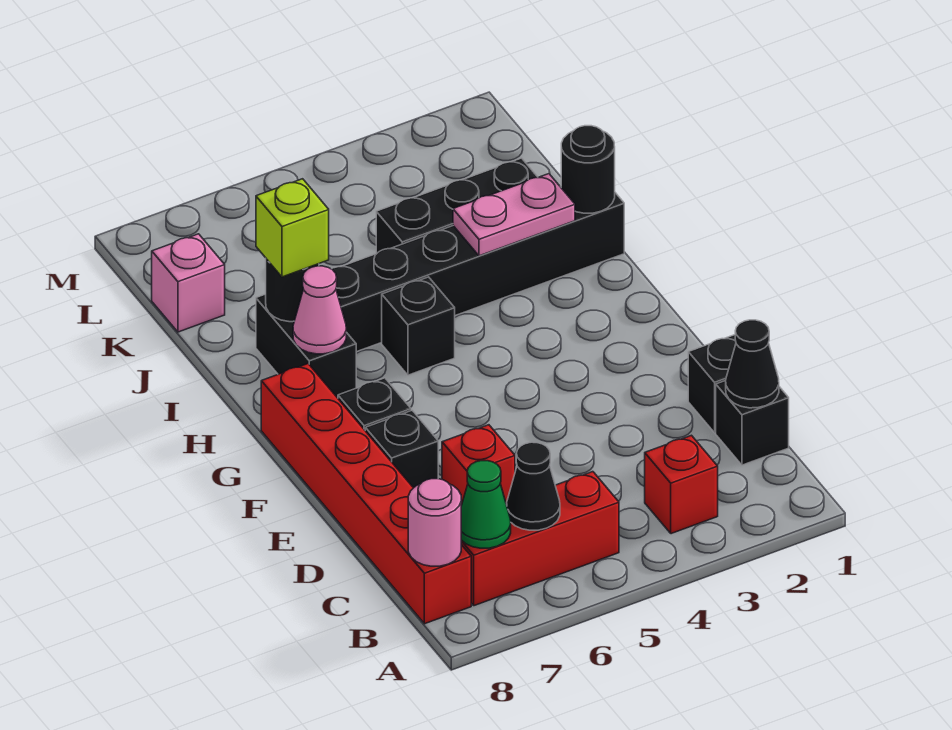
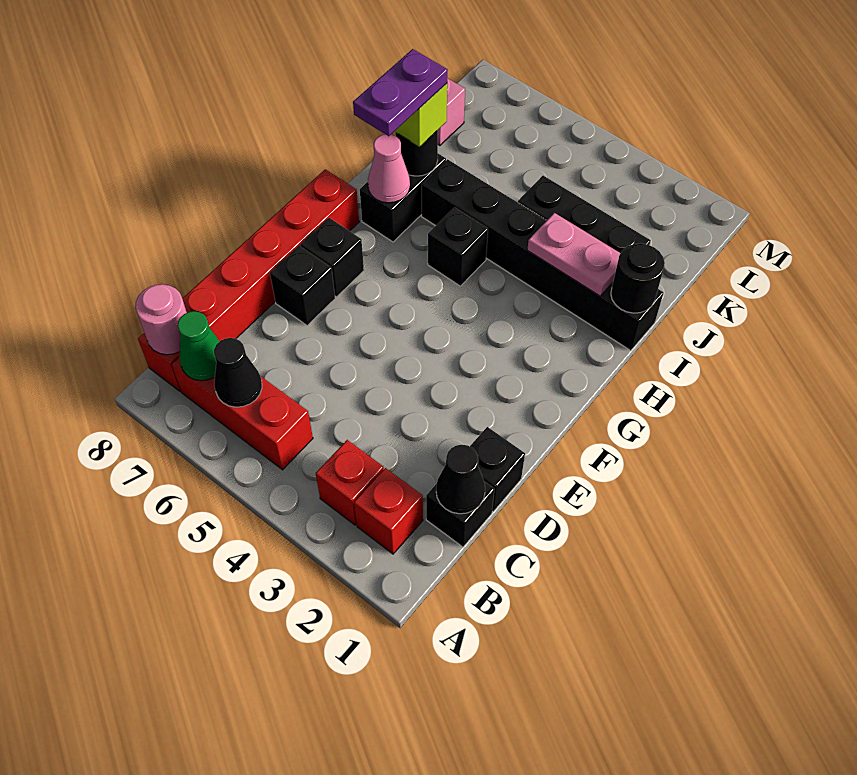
red brick D6 level 1 -> red brick B2 level 1
none -> purple plate H7:I7 level 4

